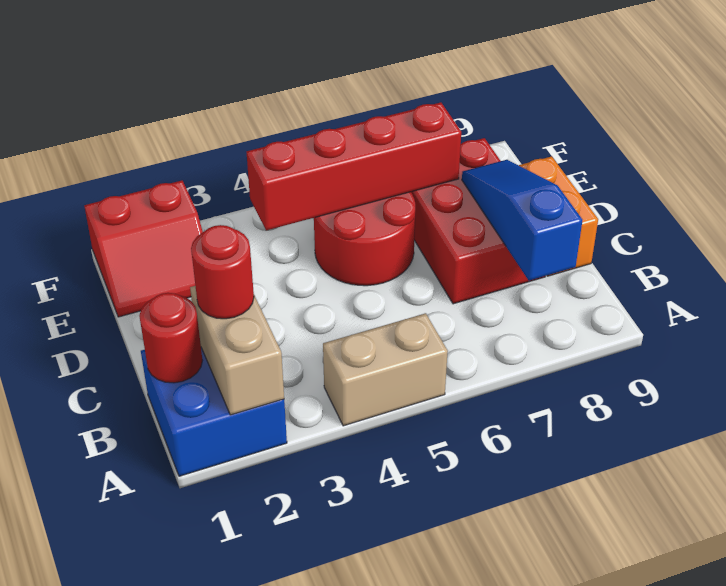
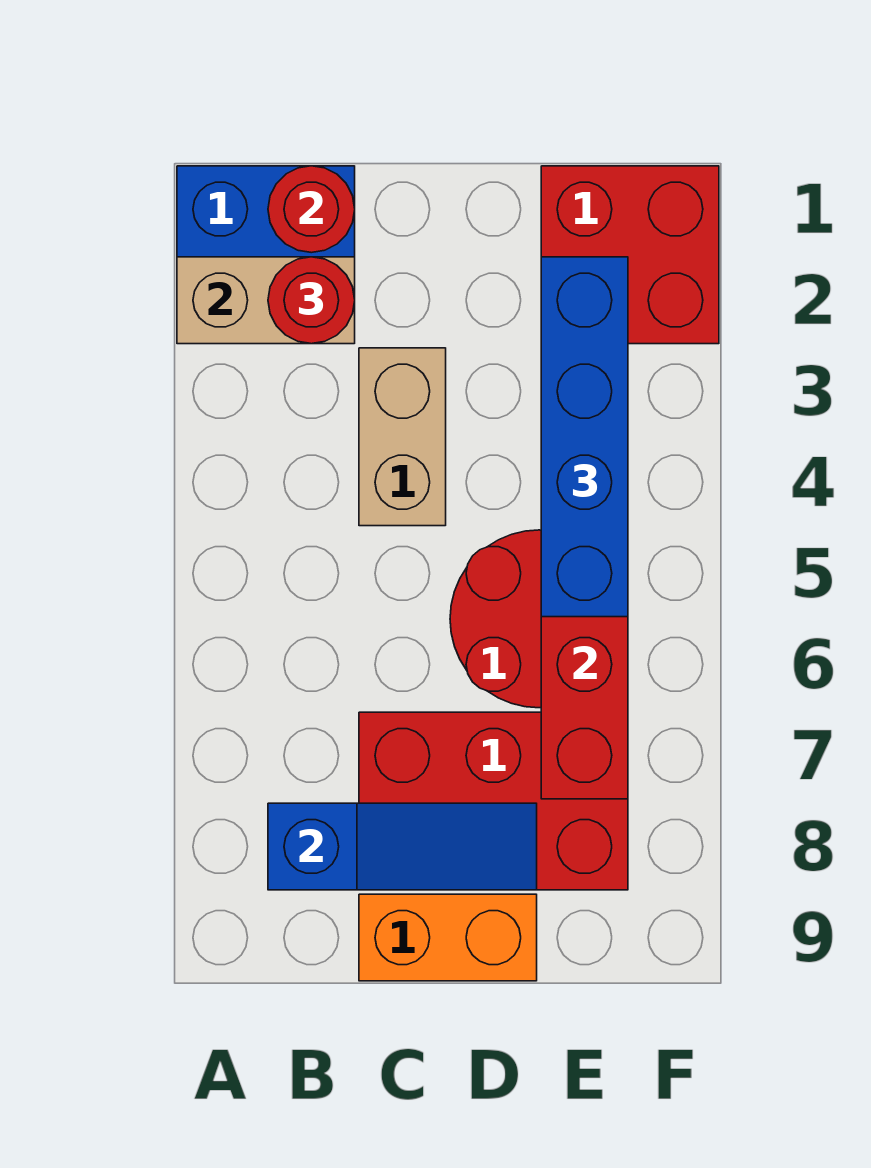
tan brick A4:A5 level 1 -> tan brick C3:C4 level 1
red slope E1:F2 level 1 top F -> red brick E1:F2 level 1
none -> blue brick E2:E5 level 3

